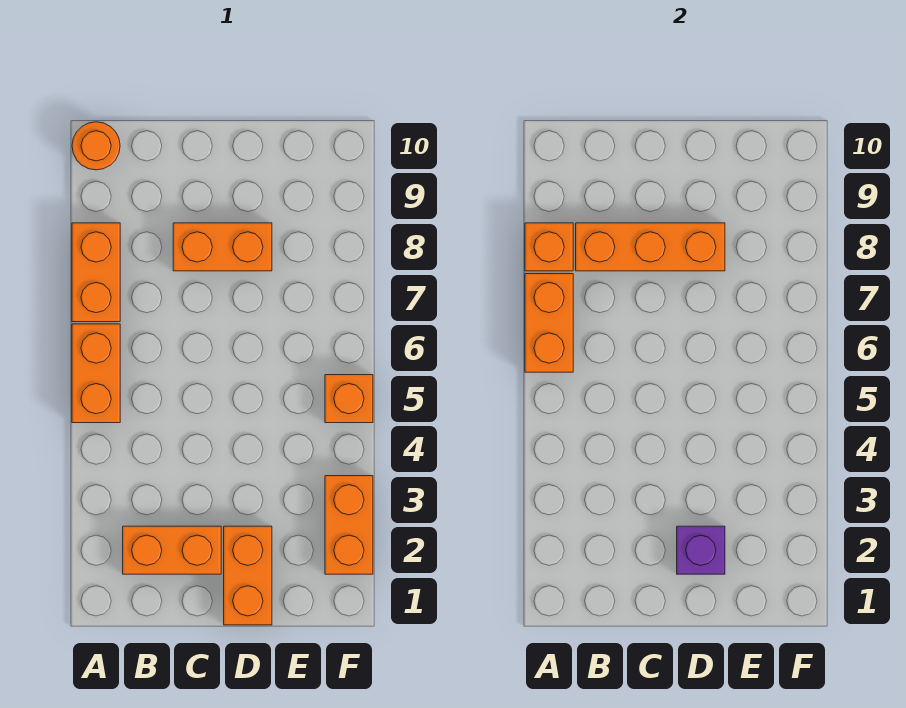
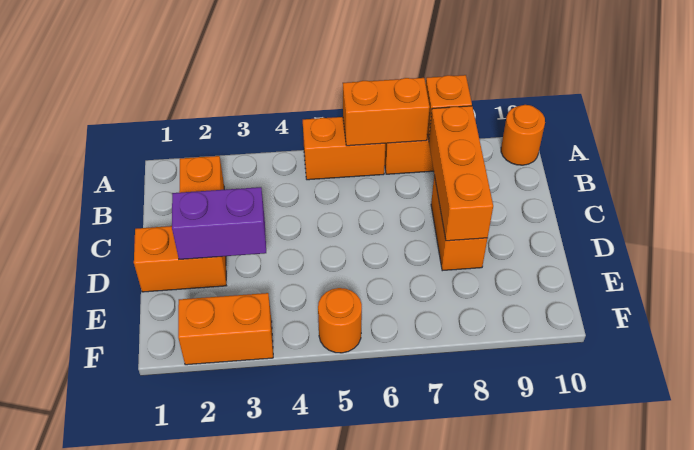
purple brick D2 level 2 -> purple brick D2:D3 level 2
orange brick F5 level 1 -> orange round brick F5 level 1

